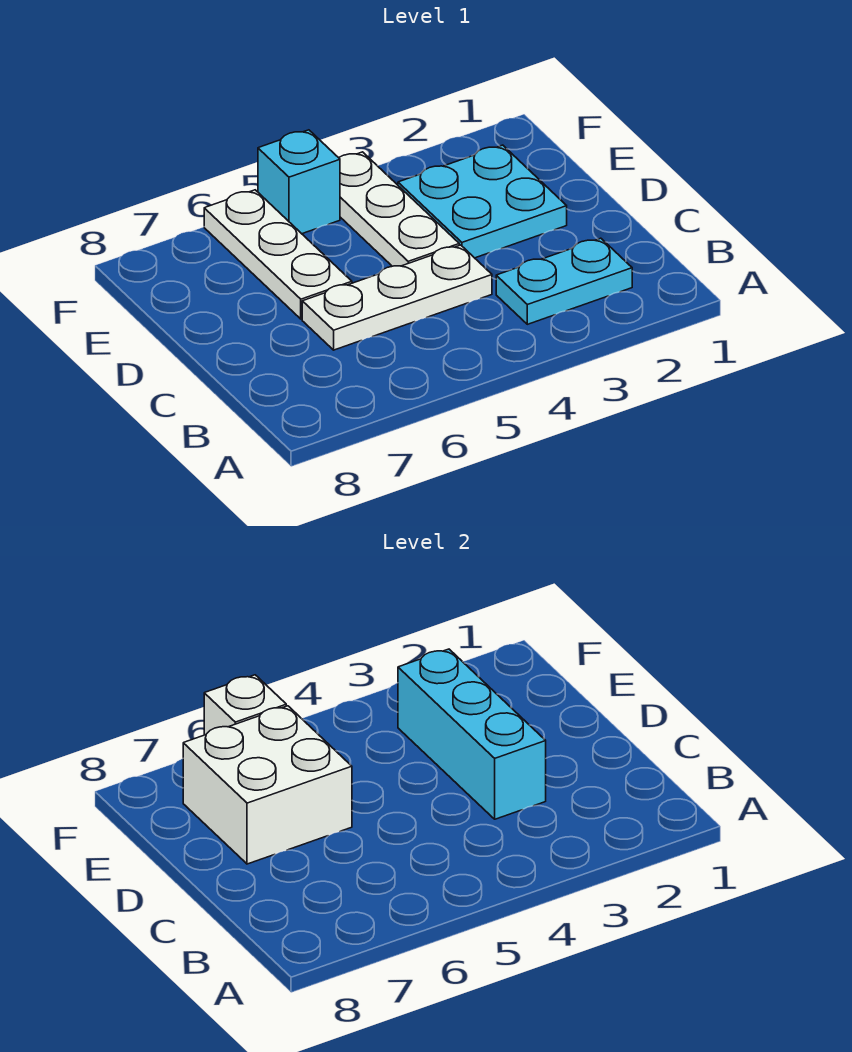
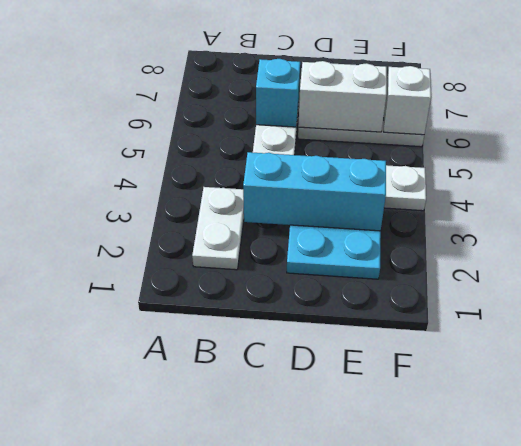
cyan plate B2:B3 level 1 -> white plate B2:B3 level 1
white brick D6:E7 level 2 -> white brick D6:E6 level 2
cyan brick F5 level 1 -> cyan brick C6 level 2

